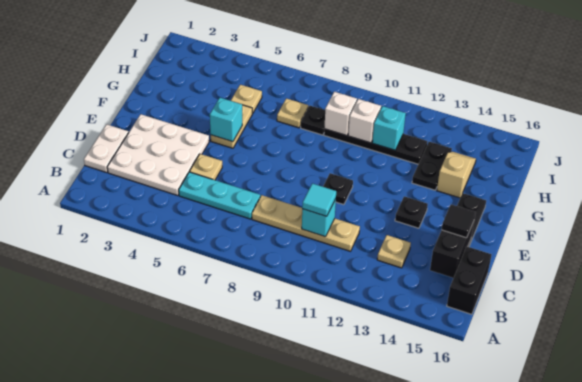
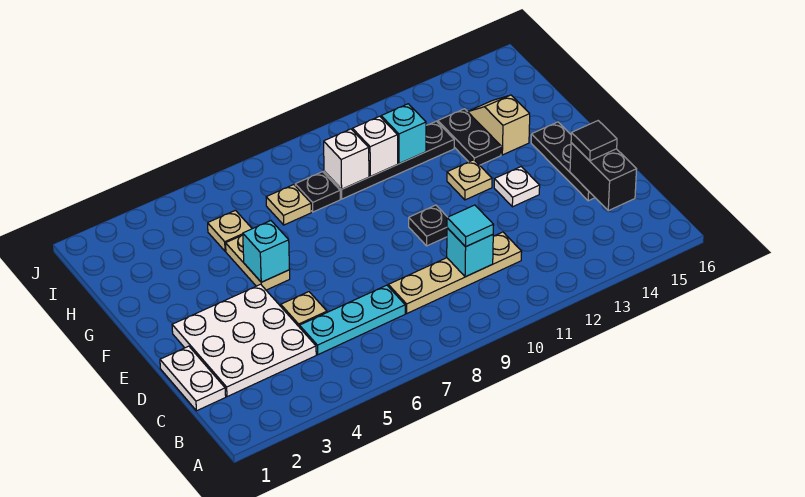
black brick B16:C16 level 1 -> none
tan plate C13 level 1 -> tan plate F12 level 1
black plate E13 level 1 -> white plate E13 level 1

